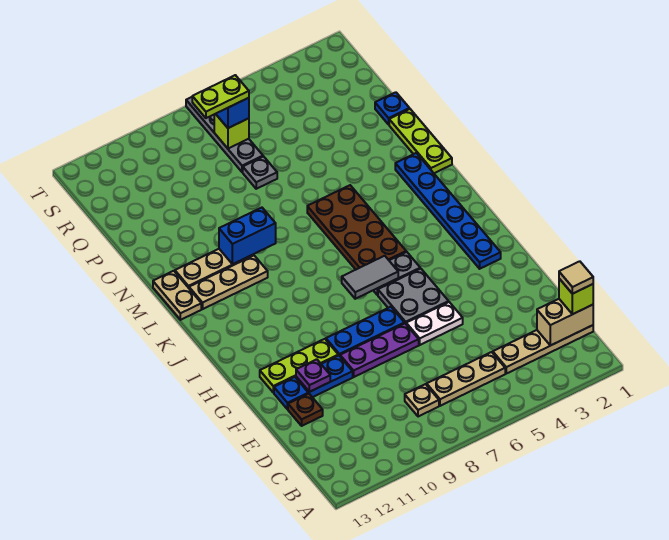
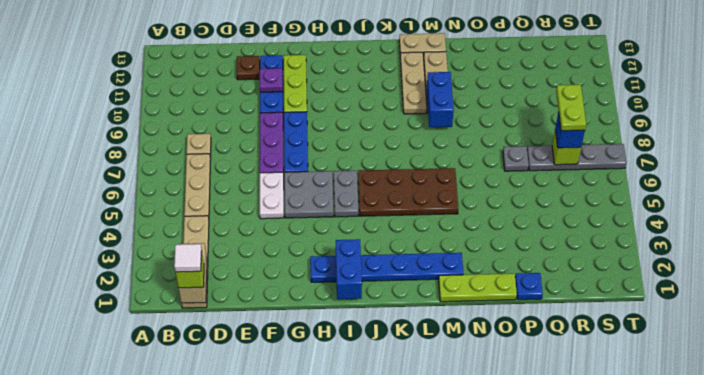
tan tile C1 level 4 -> white tile C1 level 4
none -> blue brick I1:I2 level 2
grey tile I6:I7 level 2 -> none

